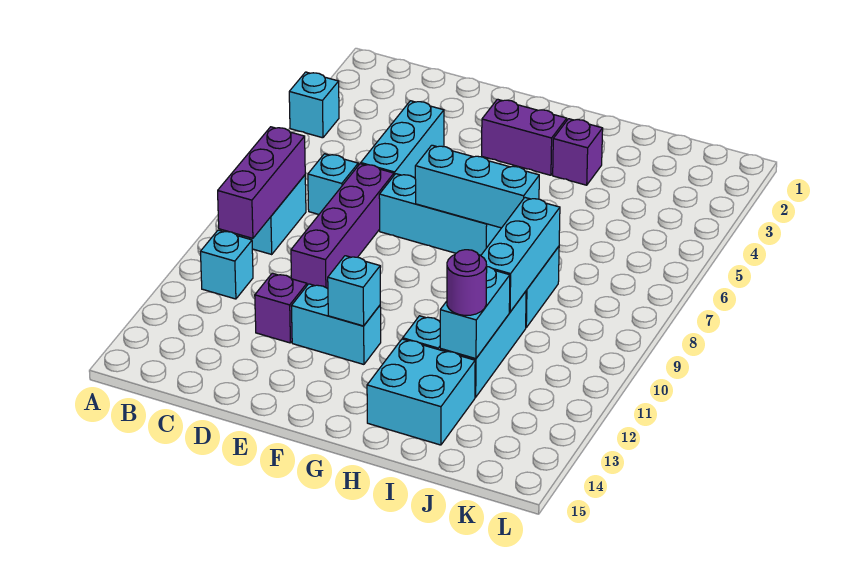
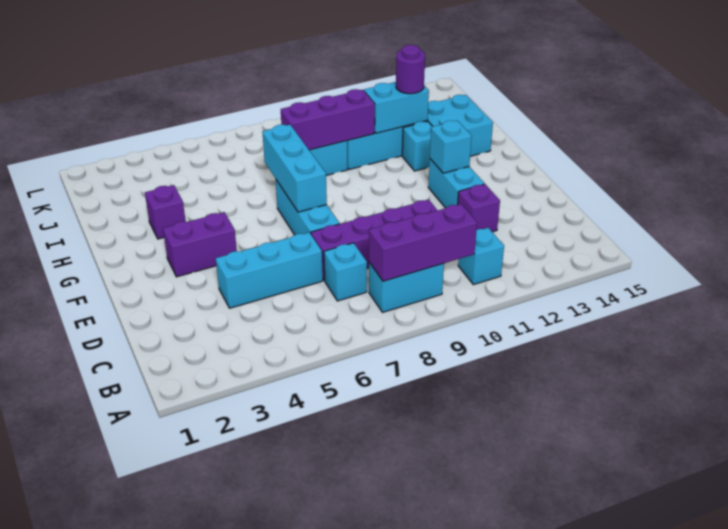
cyan brick A4 level 1 -> none
purple brick F3:G3 level 1 -> purple brick F3:F4 level 1
cyan brick I8:I10 level 2 -> purple brick I8:I10 level 2

